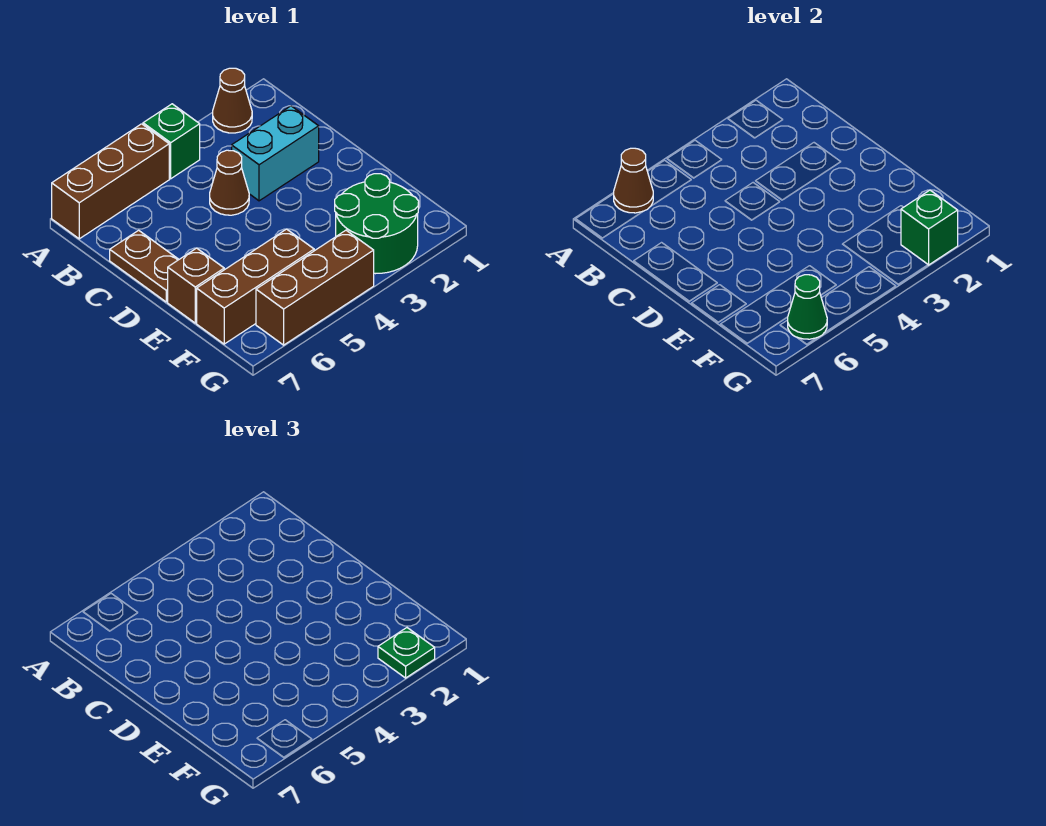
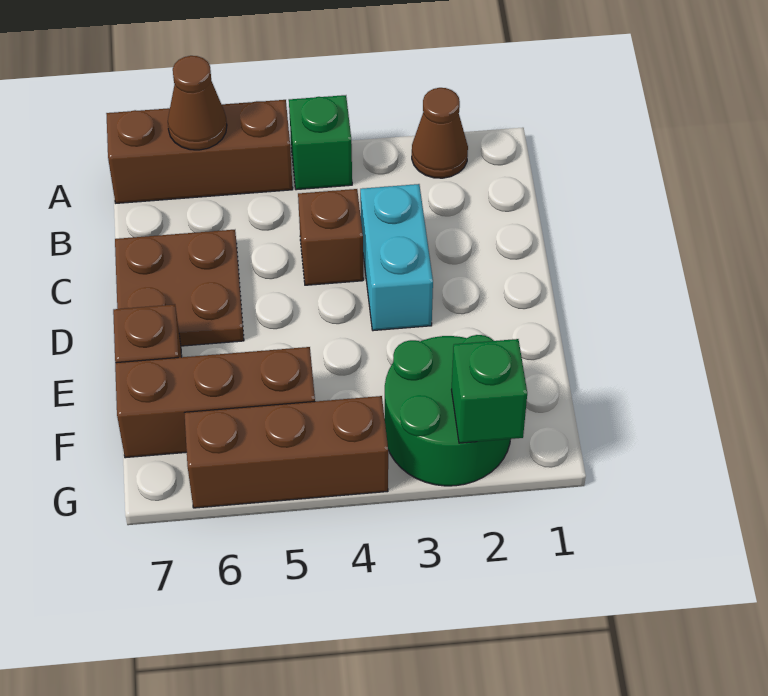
cyan brick C2:C3 level 1 -> cyan brick C3:D3 level 1
brown cone C4 level 1 -> brown brick C4 level 1
brown plate C7:D7 level 1 -> brown plate C6:D7 level 1
green plate G2 level 3 -> none
green cone G6 level 2 -> none

